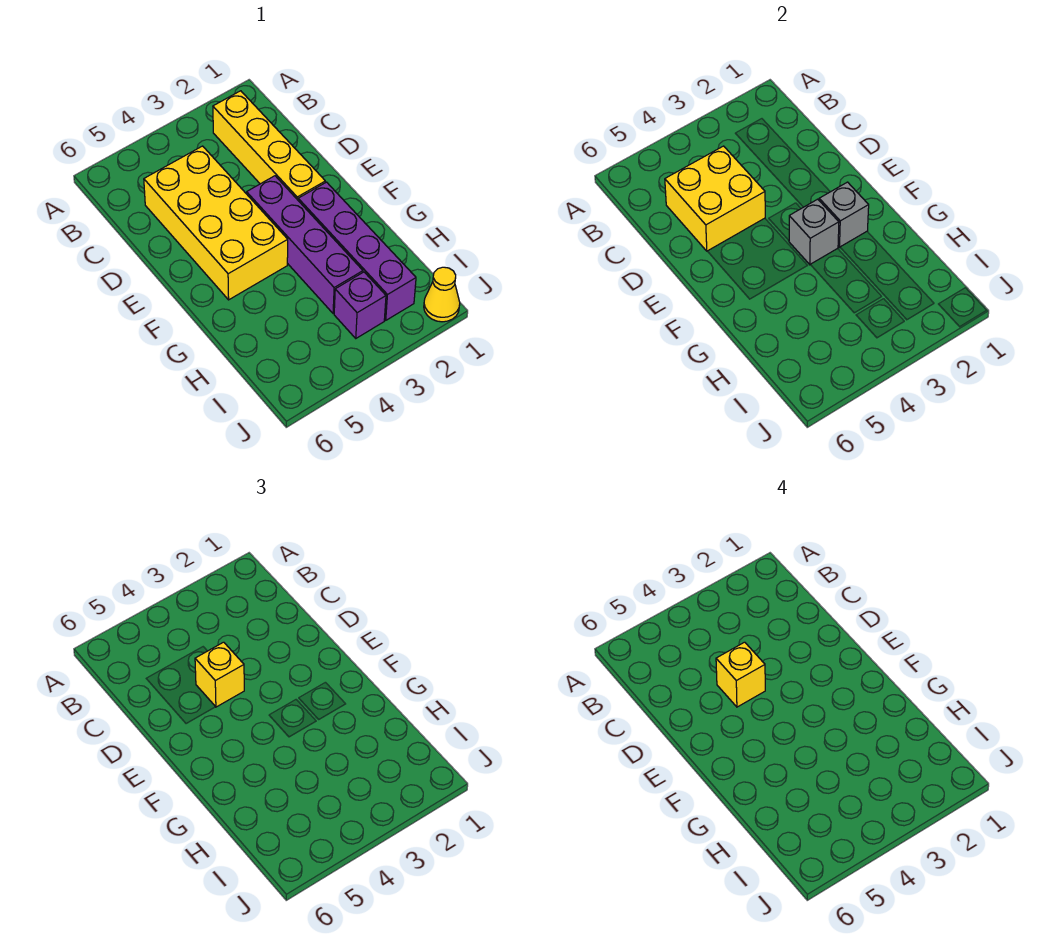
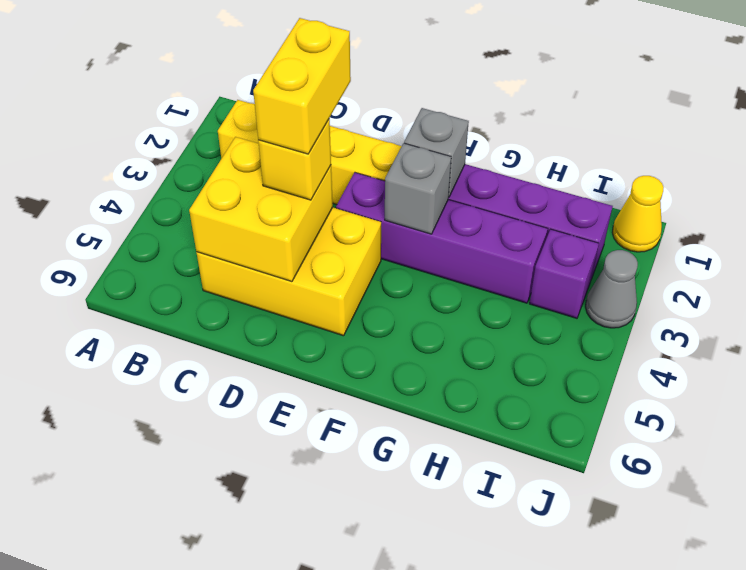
yellow brick C4:F5 level 1 -> yellow brick C4:E5 level 1
yellow brick D4 level 4 -> yellow brick D3:D4 level 4
none -> grey cone J3 level 1

